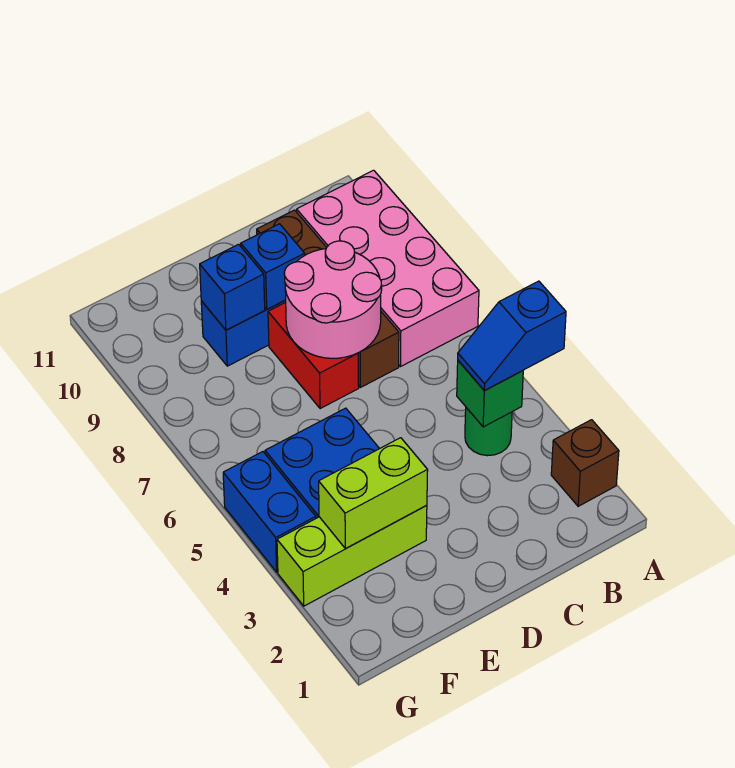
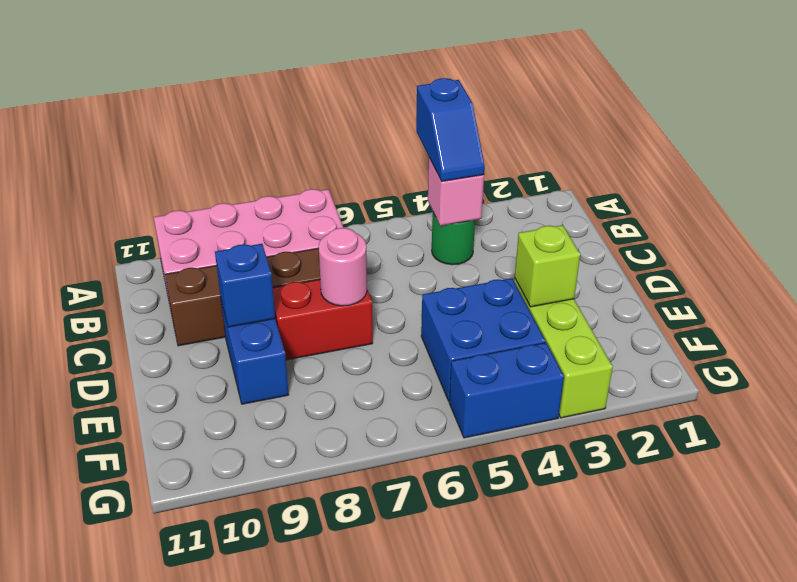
brown brick A2 level 1 -> none
green brick B4 level 2 -> pink brick B4 level 2
pink round brick C7:D8 level 2 -> pink round brick D7 level 2
lime brick E3:F3 level 2 -> lime brick E3 level 2
blue brick E9 level 2 -> none

